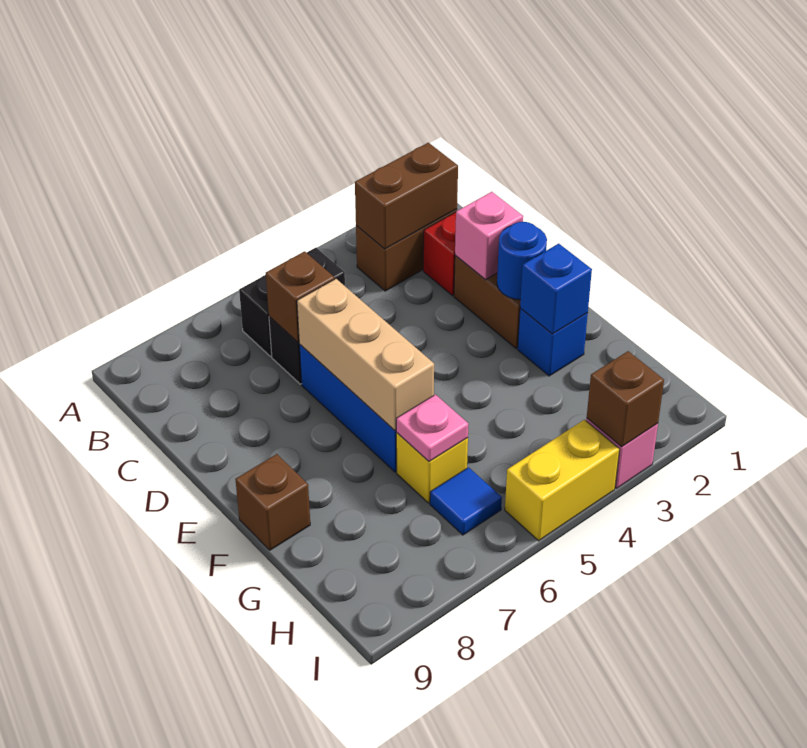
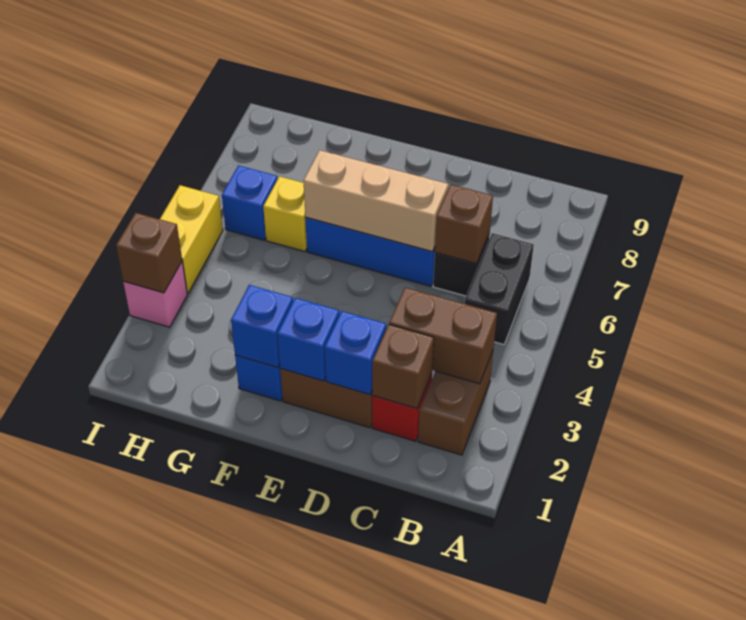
brown brick B2:B3 level 2 -> brown brick B3:C3 level 2
pink brick D2 level 2 -> blue brick D2 level 2
blue round brick E2 level 2 -> blue brick E2 level 2
brown brick F9 level 1 -> brown brick C2 level 2
pink plate G6 level 2 -> none
blue tile H6 level 1 -> blue brick H6 level 1

